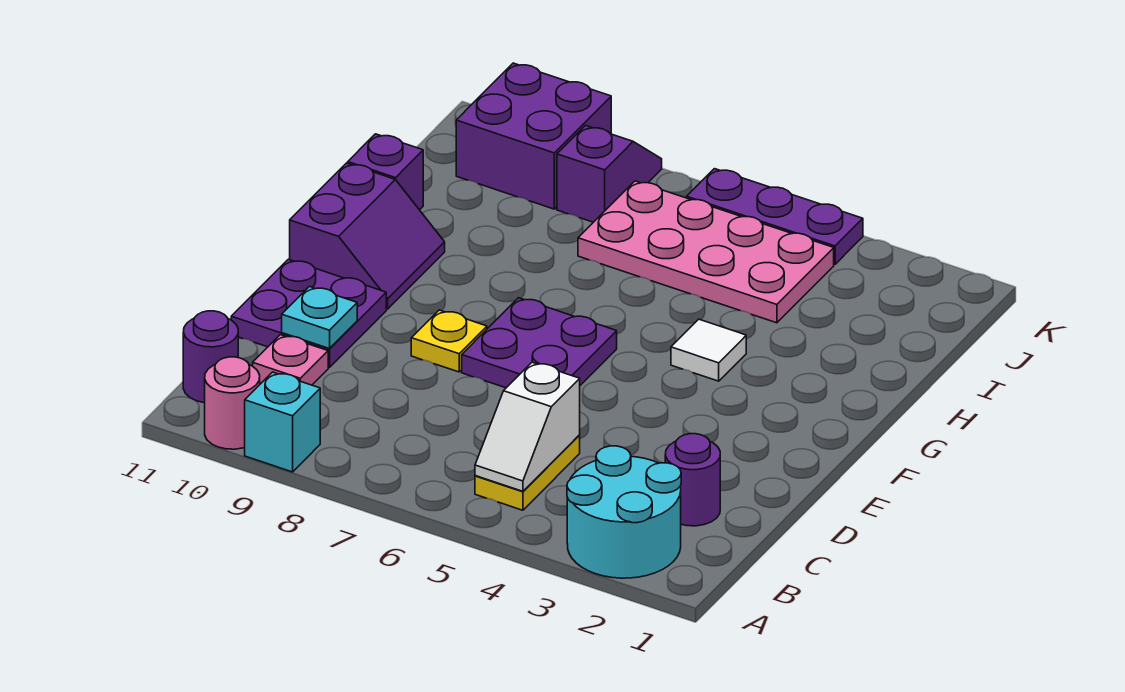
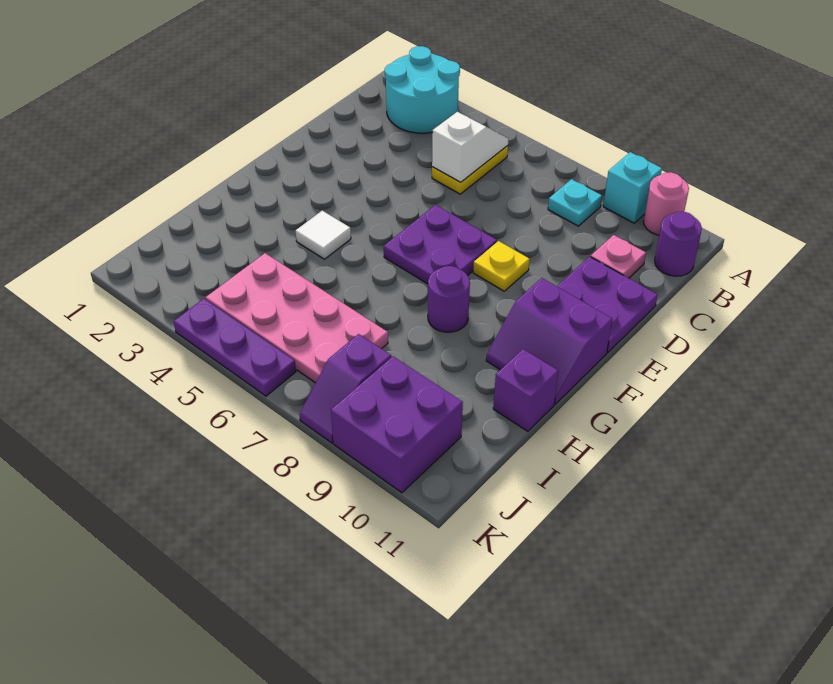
purple round brick C2 level 1 -> purple round brick G8 level 1
cyan plate D10 level 2 -> cyan plate B8 level 1
purple slope F10:G11 level 1 top 11 -> purple slope F10:G11 level 1 top F

